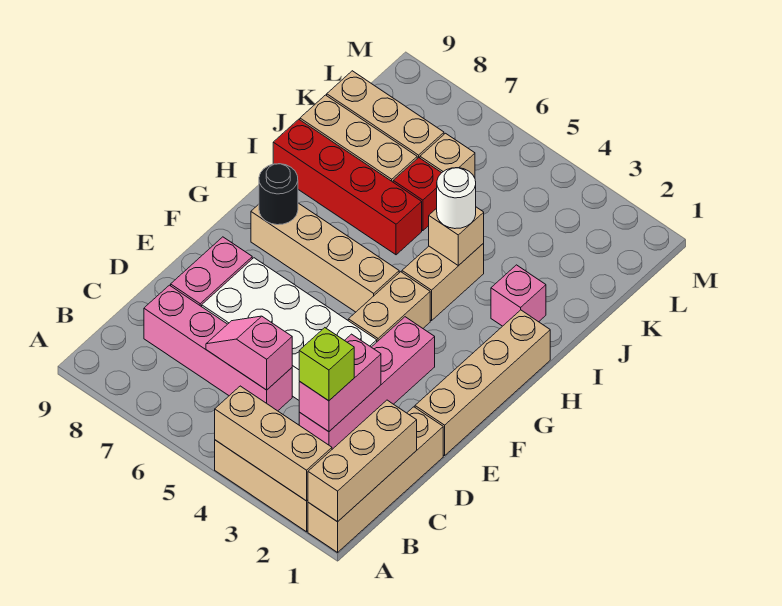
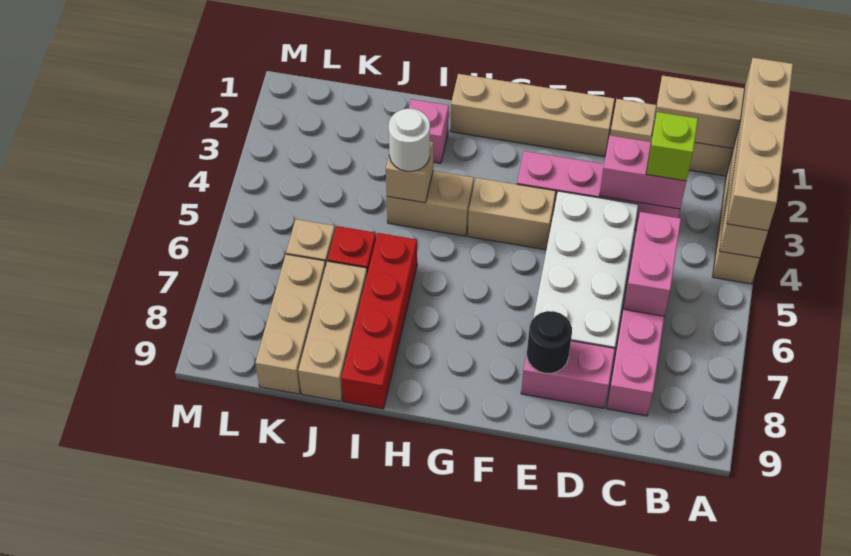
pink slope C5:C6 level 2 top 5 -> pink brick C5:C6 level 2
tan brick G5:G8 level 1 -> tan brick A1:A4 level 3
black round brick G8 level 2 -> black round brick E8 level 2

